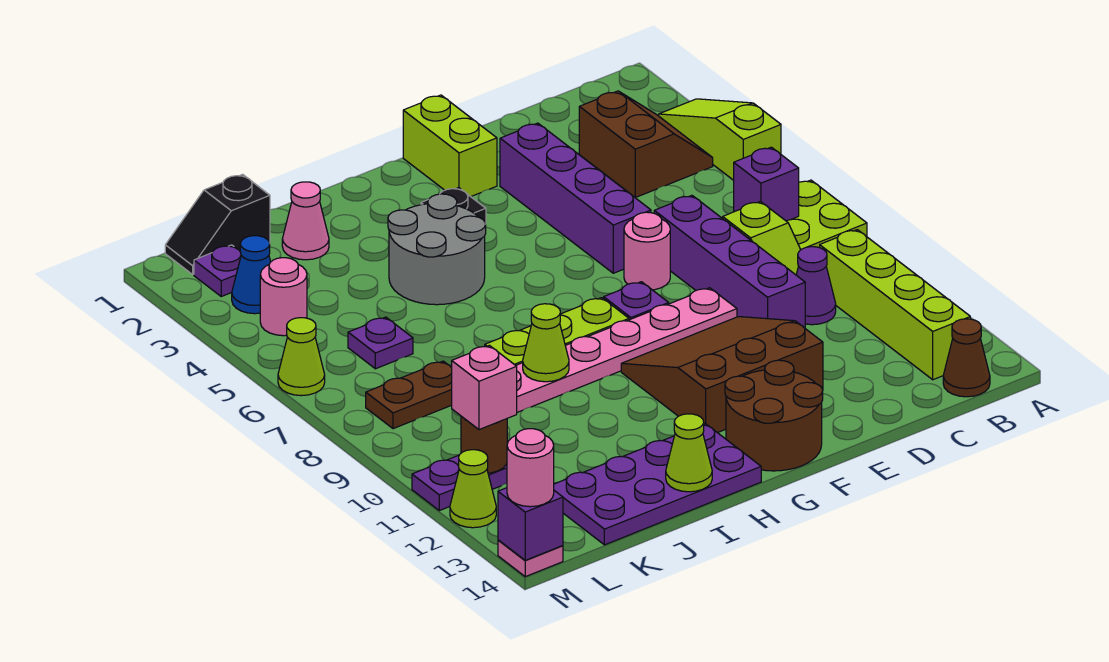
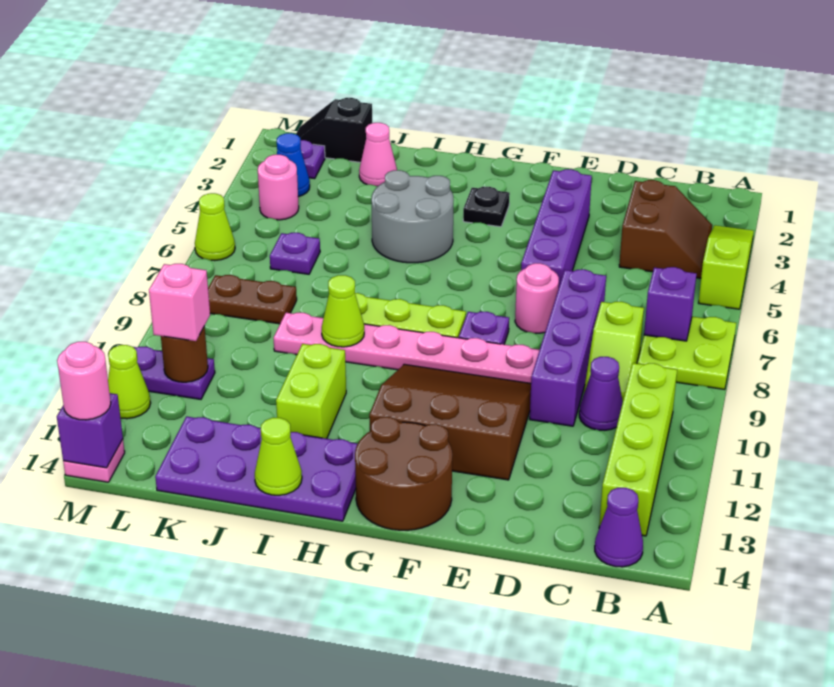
brown cone B14 level 1 -> purple cone B14 level 1
lime brick F1:F2 level 1 -> lime brick I11:I12 level 1

